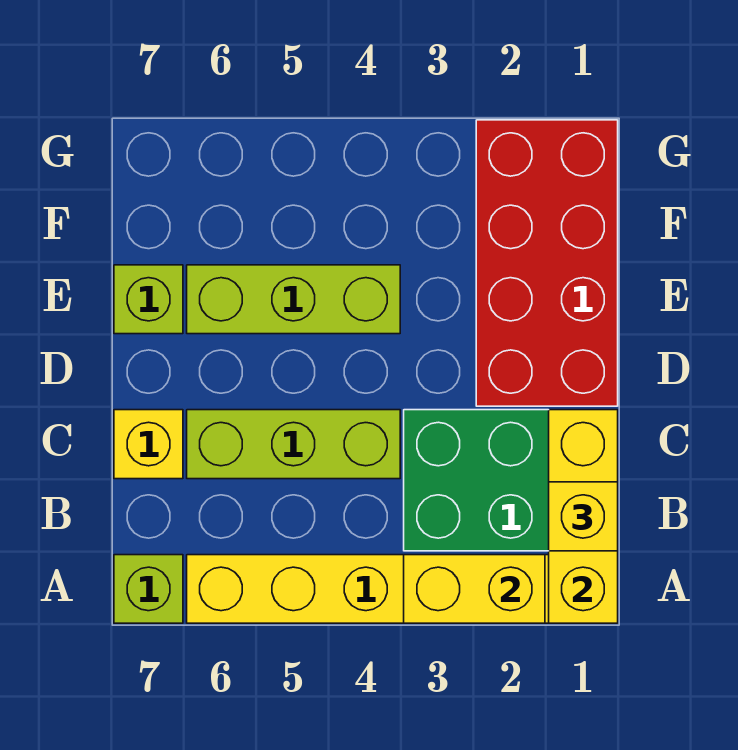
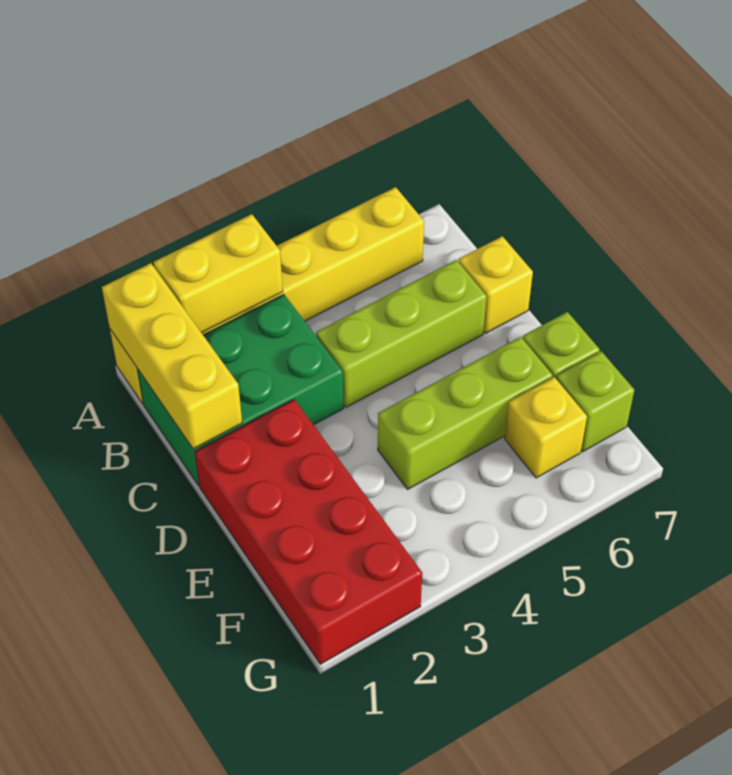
lime brick A7 level 1 -> lime brick F7 level 1
yellow brick B1 level 3 -> yellow brick F6 level 1

